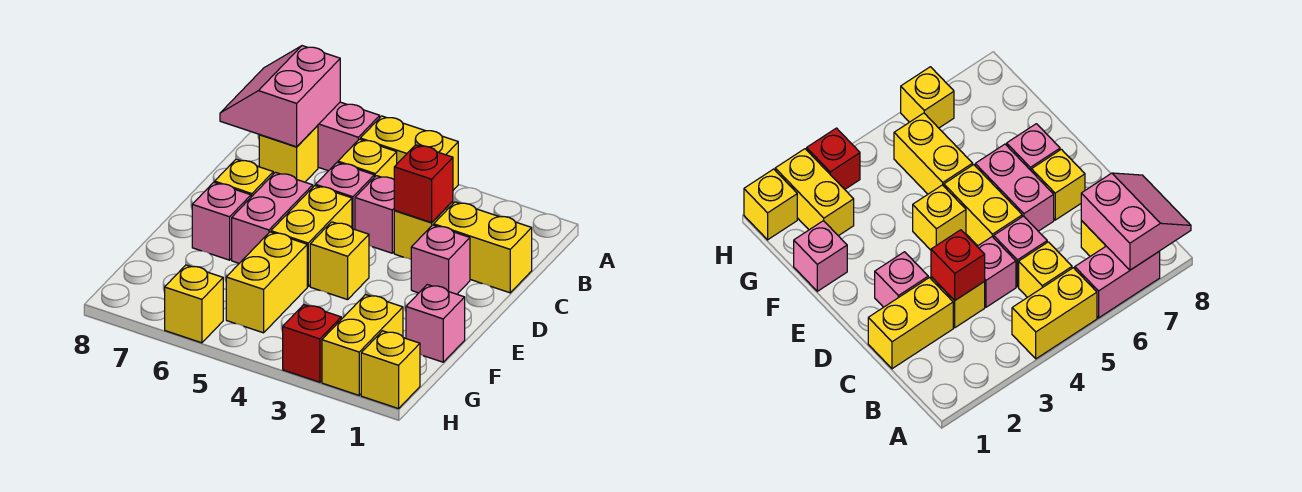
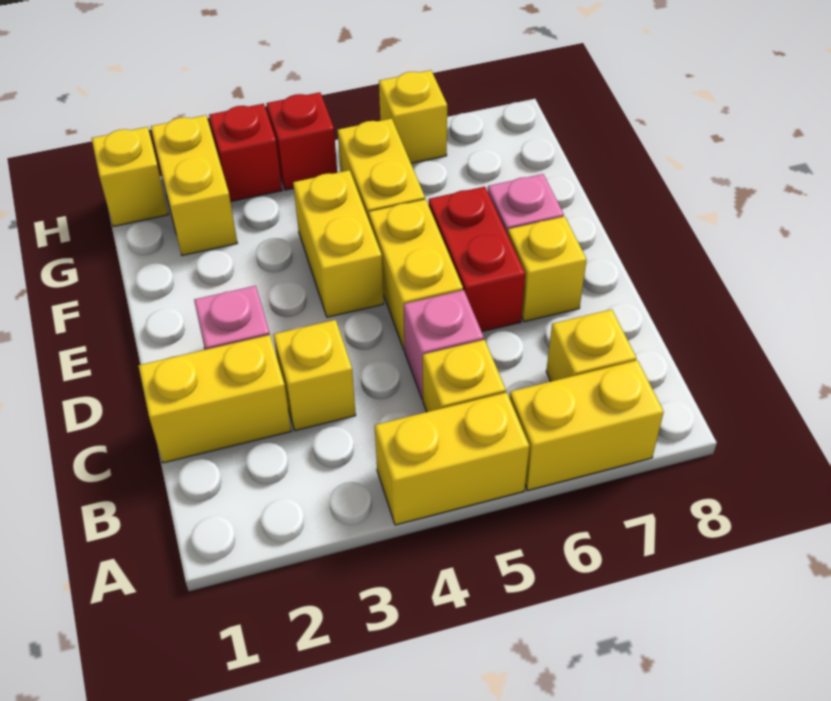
pink brick A6:A7 level 1 -> yellow brick A6:A7 level 1
pink slope A7:B8 level 2 top 7 -> none
red brick C3 level 2 -> red brick H4 level 1
pink brick C4 level 1 -> none
pink brick D6:E6 level 1 -> red brick D6:E6 level 1
yellow brick E4 level 1 -> yellow brick E4:F4 level 1
pink brick F1 level 1 -> none

